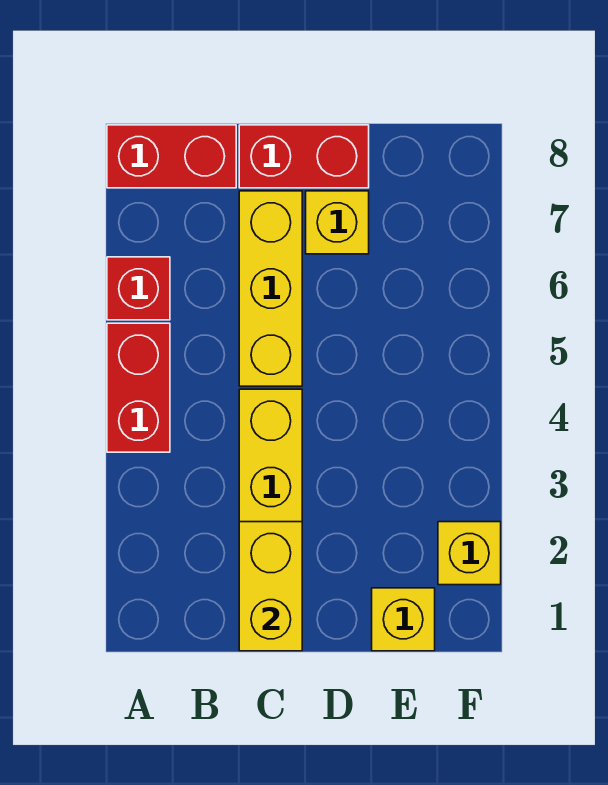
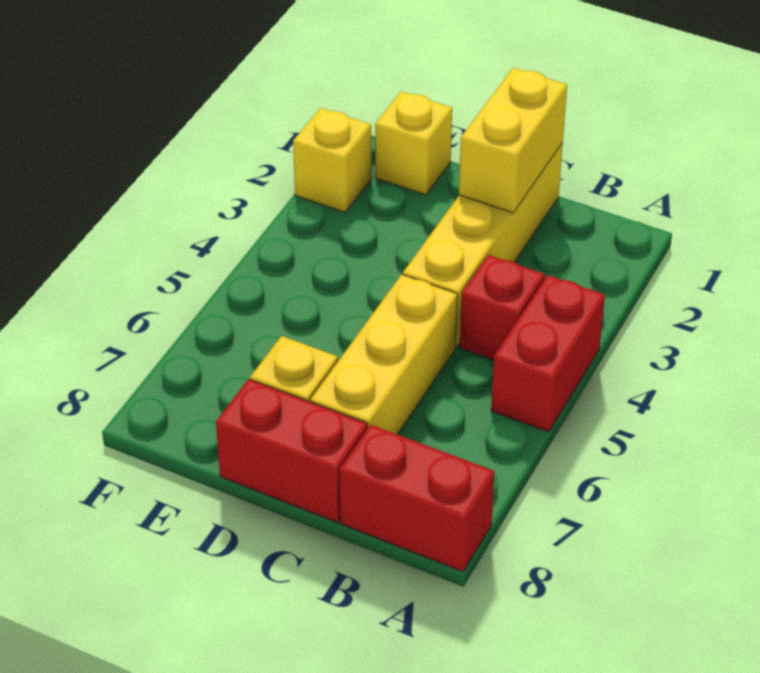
red brick A6 level 1 -> red brick B4 level 1

